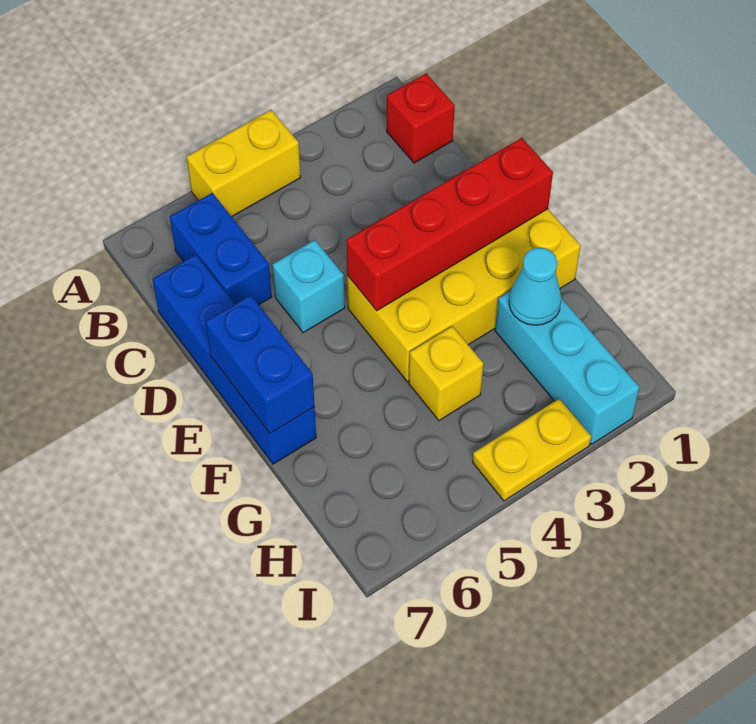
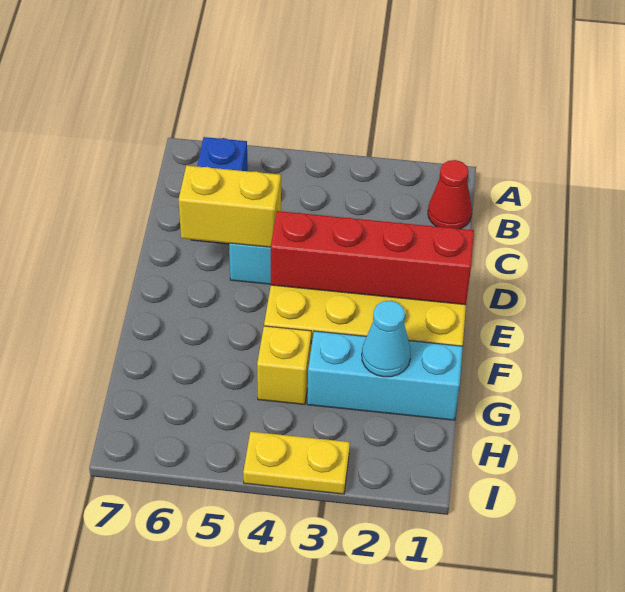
yellow brick A4:A5 level 1 -> yellow brick D5:D6 level 2
red brick B1 level 1 -> red cone B1 level 1
blue brick C7:F7 level 1 -> none
blue brick E7:F7 level 2 -> none
cyan brick G2:I2 level 1 -> cyan brick G1:G3 level 1

